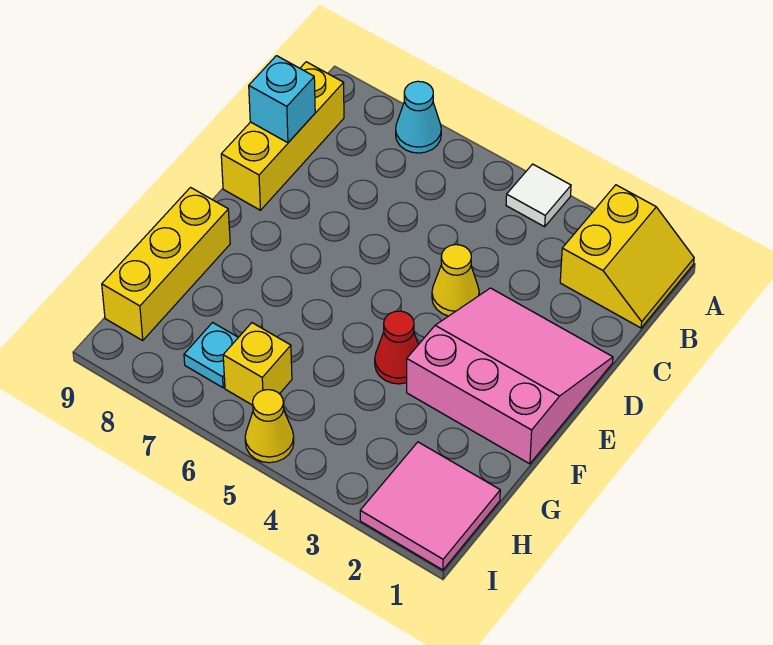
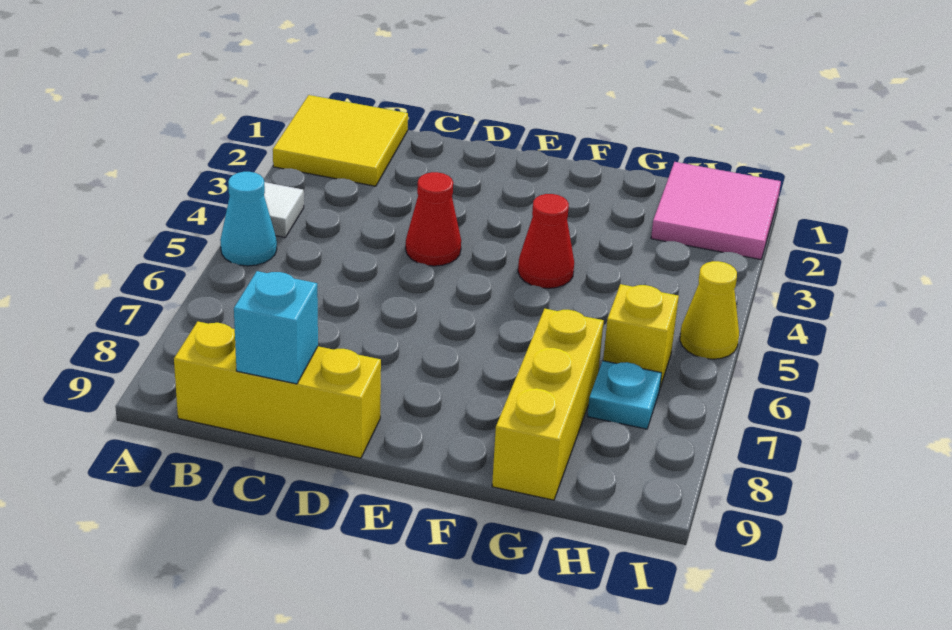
yellow slope A1:B2 level 1 top 2 -> yellow tile A1:B2 level 1
cyan cone A7 level 1 -> cyan cone A5 level 1
pink slope D1:F3 level 1 top F -> none
yellow cone D4 level 1 -> red cone D4 level 1
yellow brick F9:H9 level 1 -> yellow brick G7:G9 level 1

